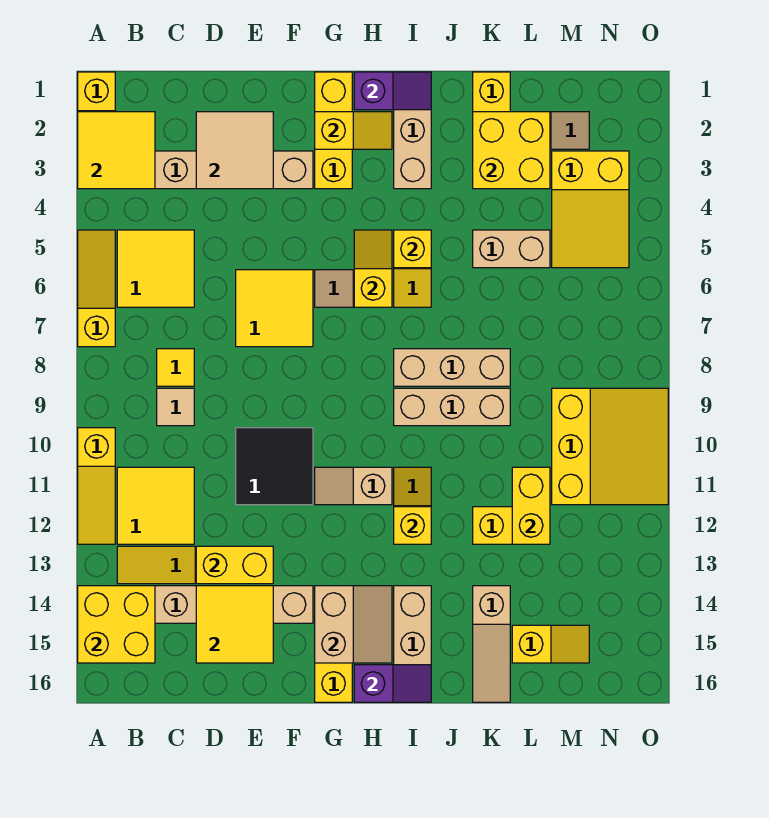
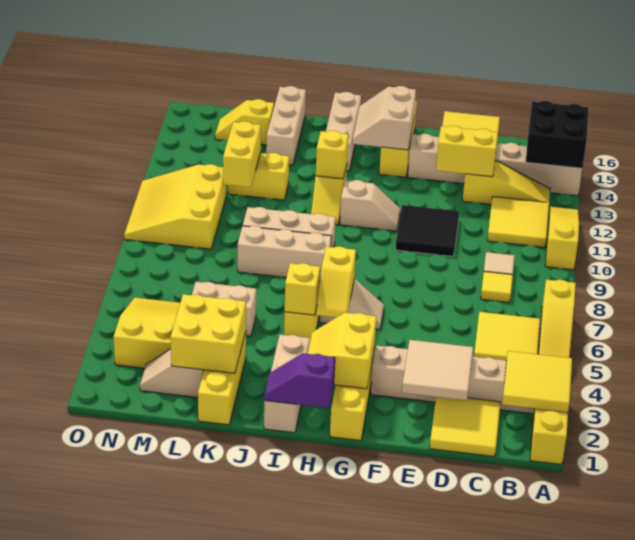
yellow brick A14:B15 level 2 -> black brick A14:B15 level 2
yellow tile E6:F7 level 1 -> yellow tile C1:D2 level 1
yellow slope G2:H2 level 2 top G -> yellow slope G2:H3 level 2 top G
purple slope H16:I16 level 2 top H -> none
tan slope K14:K16 level 1 top 14 -> tan brick K14:K16 level 1

